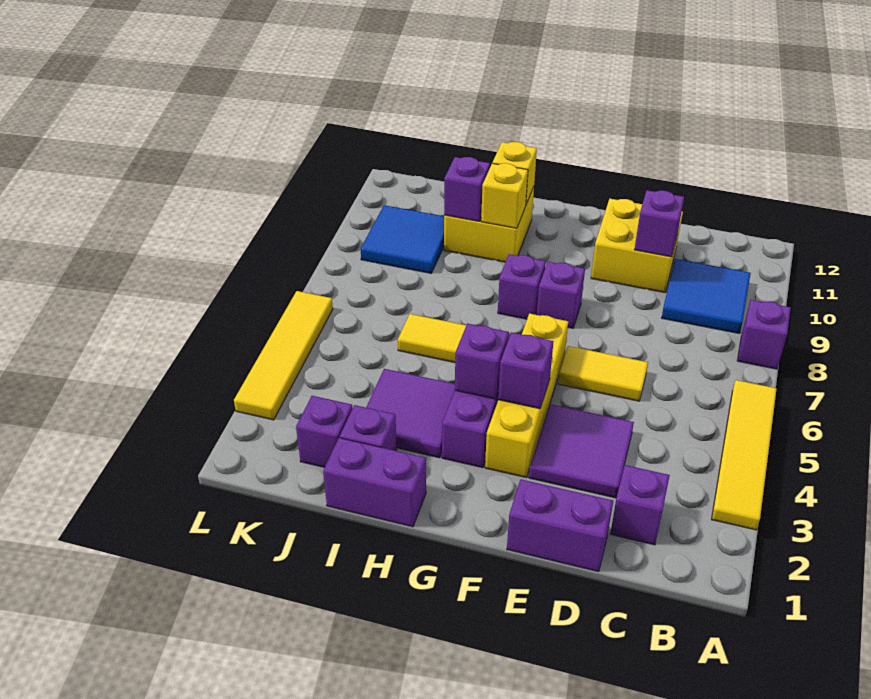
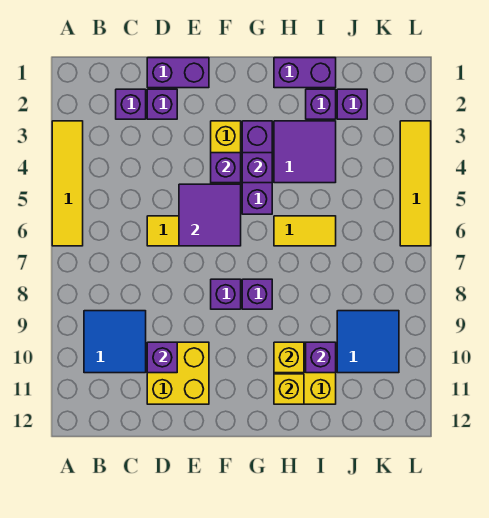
purple brick A8 level 1 -> purple brick D2 level 1
purple tile D3:E4 level 1 -> purple tile E5:F6 level 2

